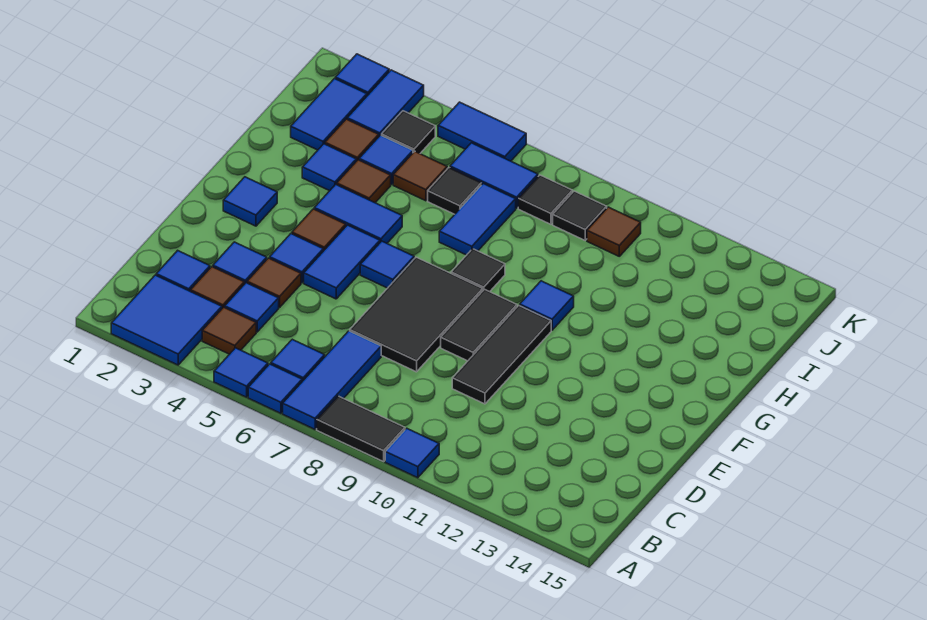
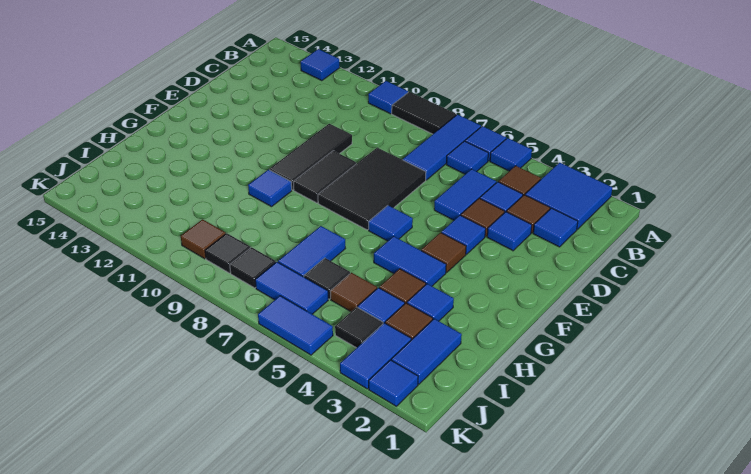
blue tile E5:F5 level 1 -> blue tile C5:D5 level 1
blue tile F2 level 1 -> blue tile A13 level 1
black tile G8 level 1 -> none

